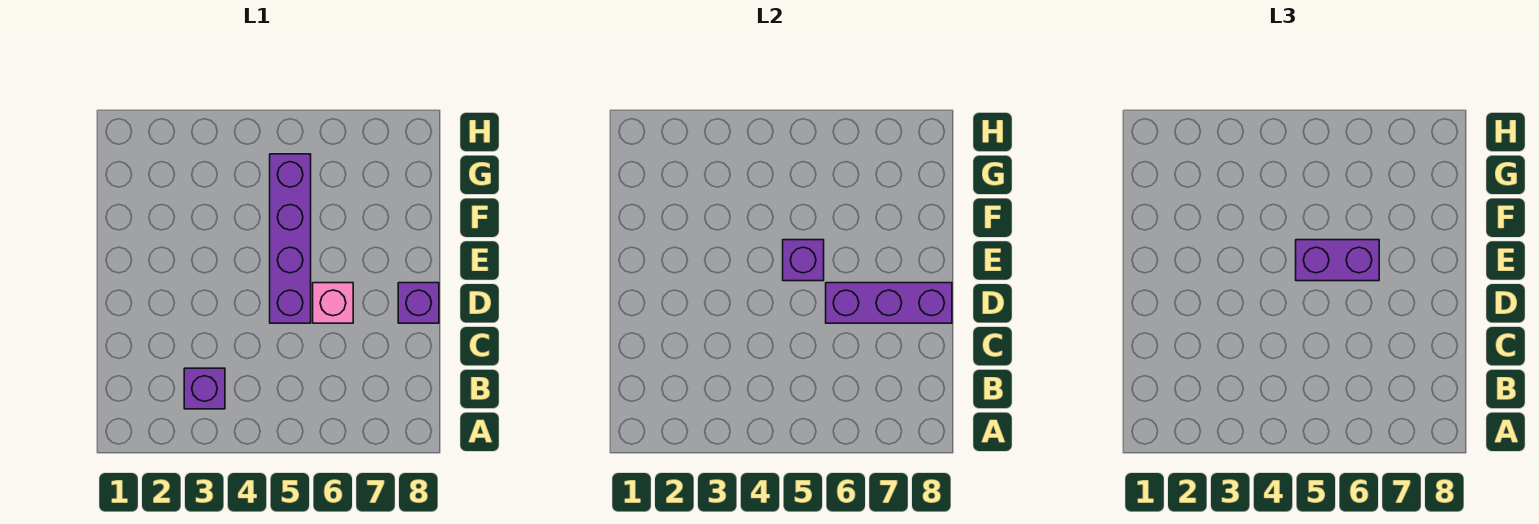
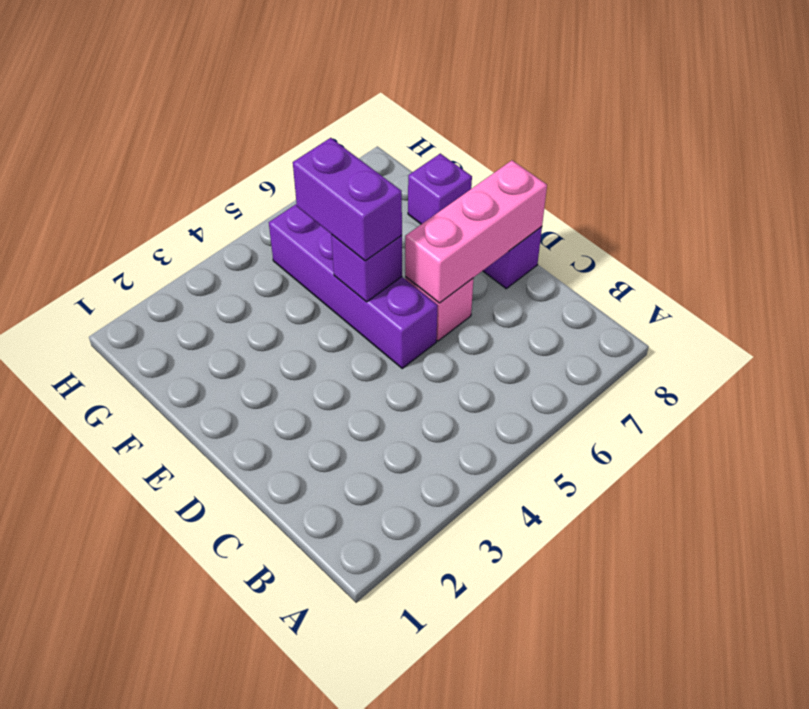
purple brick B3 level 1 -> purple brick F8 level 1
purple brick D6:D8 level 2 -> pink brick D6:D8 level 2
purple brick E5:E6 level 3 -> purple brick E5:F5 level 3

